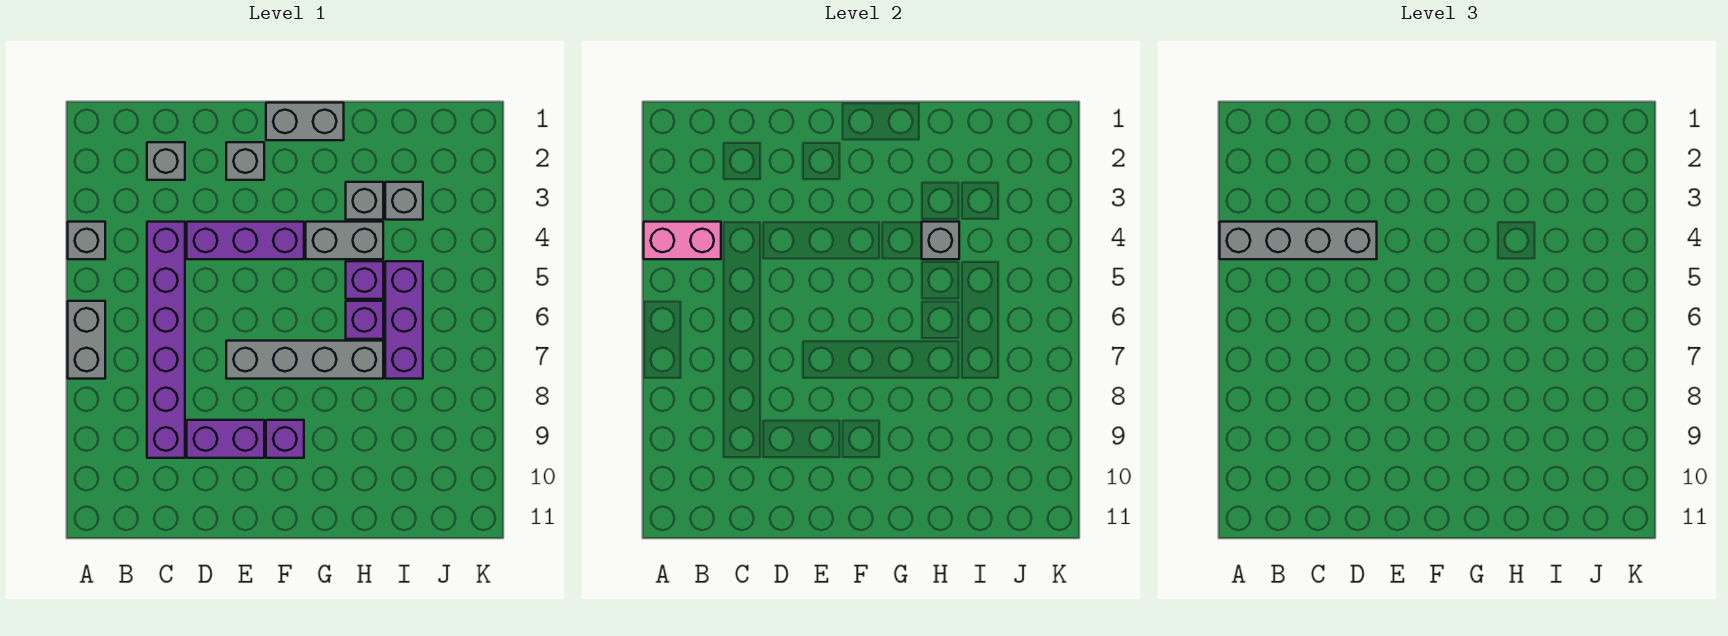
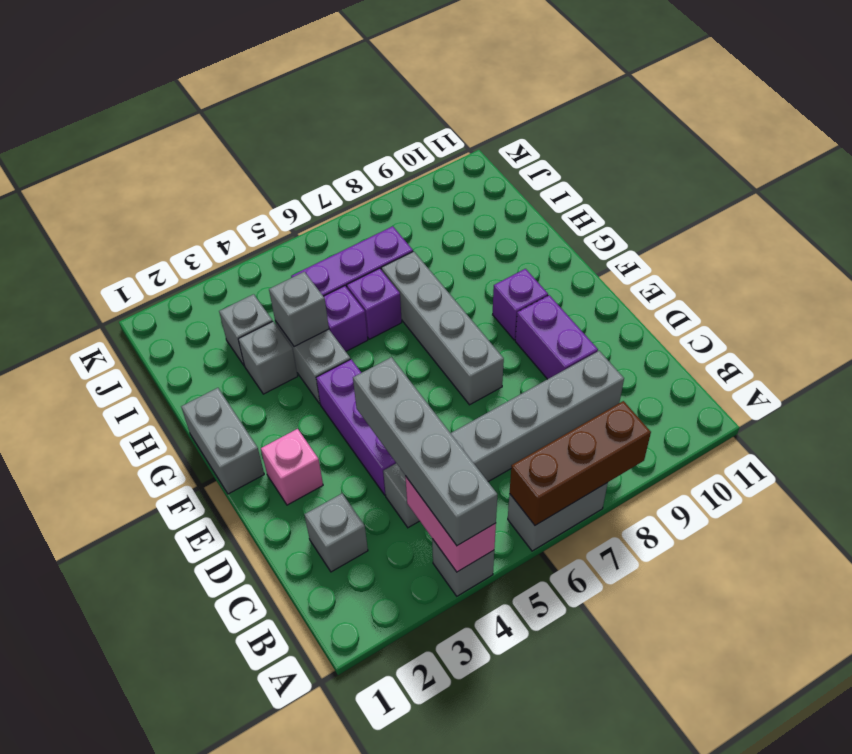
none -> brown brick A6:A8 level 2
purple brick C4:C9 level 1 -> grey brick C4:C9 level 1
grey brick E2 level 1 -> pink brick E2 level 1

